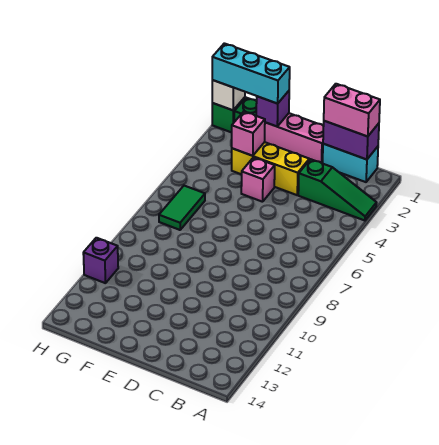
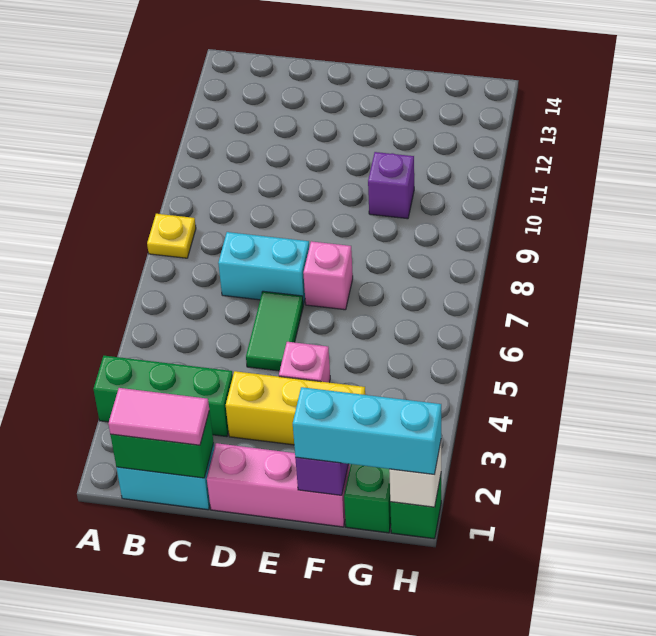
green slope A3:C3 level 1 top C -> green brick A3:C3 level 1
none -> yellow plate A8 level 1
purple brick B1:C1 level 2 -> green brick B1:C1 level 2
pink brick B1:C1 level 3 -> pink tile B1:C1 level 3
none -> cyan brick C7:D7 level 1
pink brick F3 level 2 -> pink brick E7 level 1
green tile G6:G7 level 1 -> green tile D5:D6 level 1
purple brick H11 level 1 -> purple brick F10 level 1

